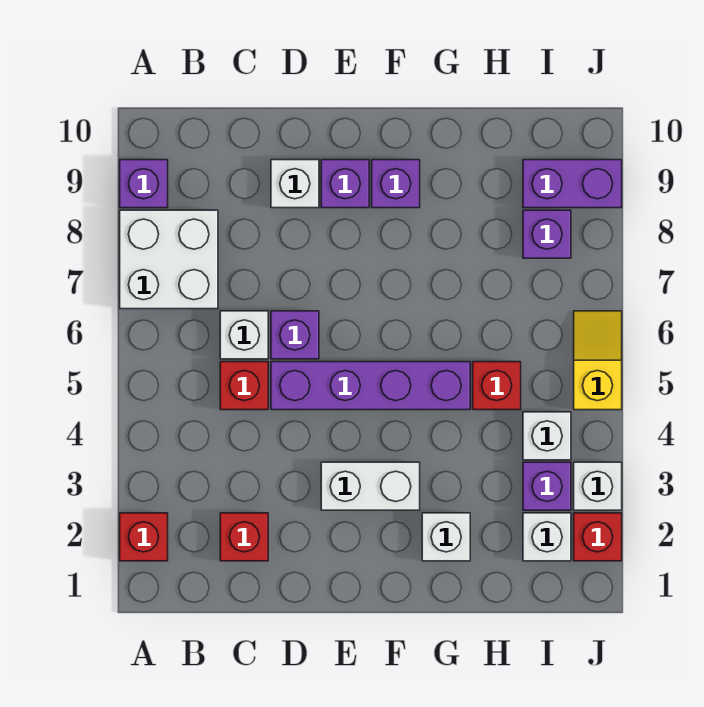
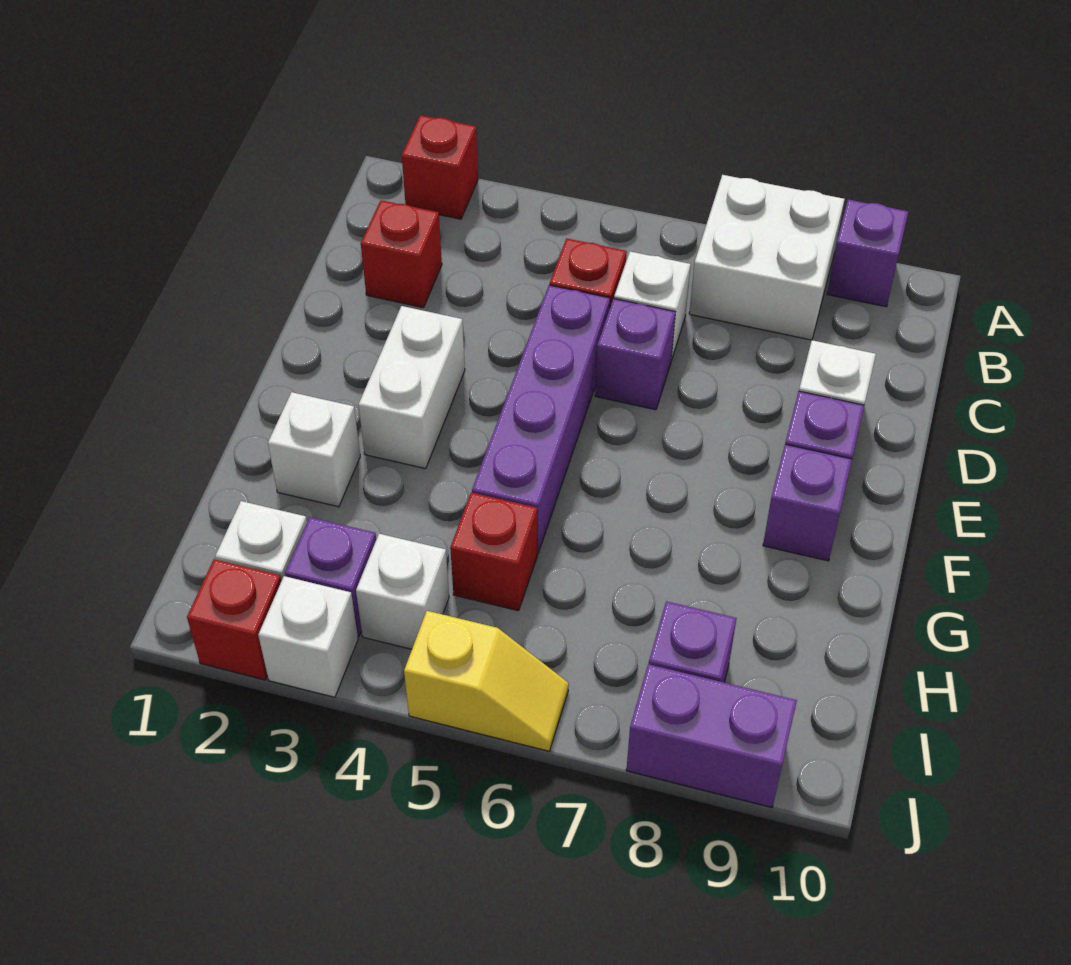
purple brick I9:J9 level 1 -> purple brick J8:J9 level 1

